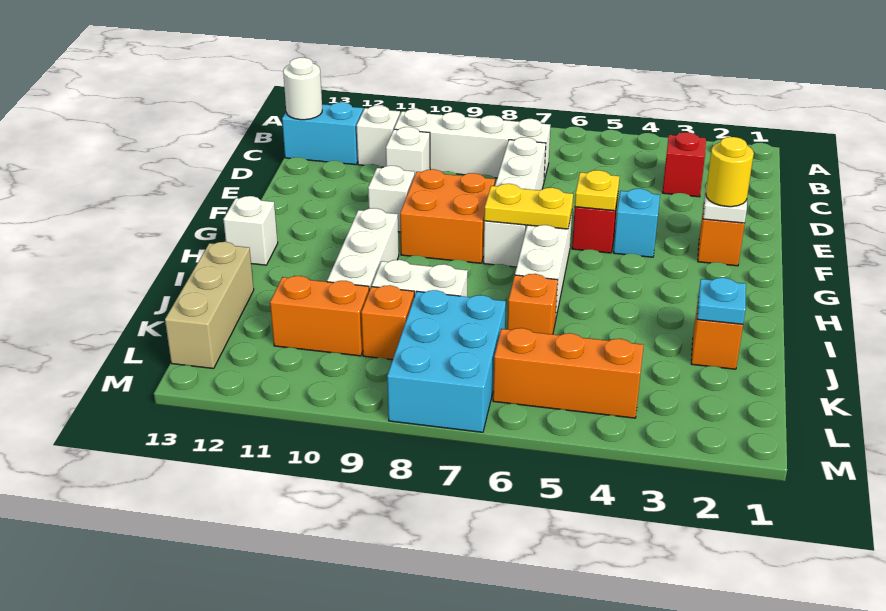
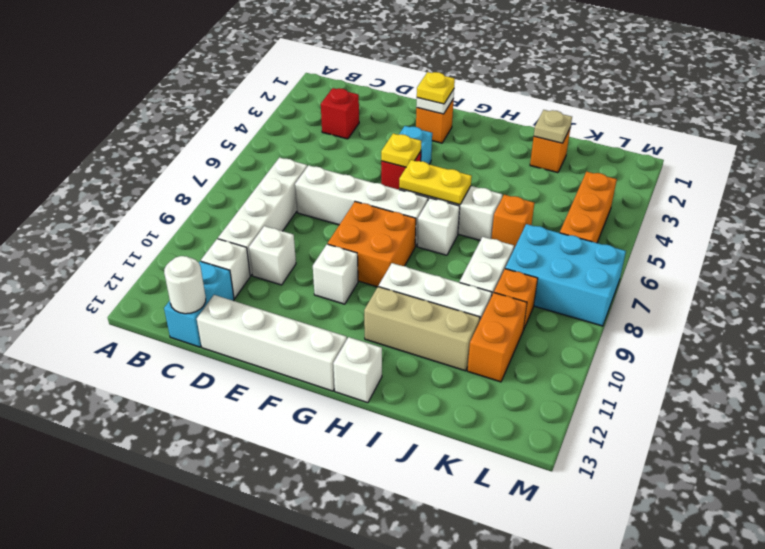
none -> white brick D13:G13 level 1
yellow round brick F2 level 3 -> yellow plate F2 level 3
yellow plate G6:G7 level 2 -> yellow plate G6:H6 level 2
none -> white brick H7 level 1
cyan plate J2 level 2 -> tan plate J2 level 2
tan brick J13:L13 level 1 -> tan brick H11:J11 level 1

